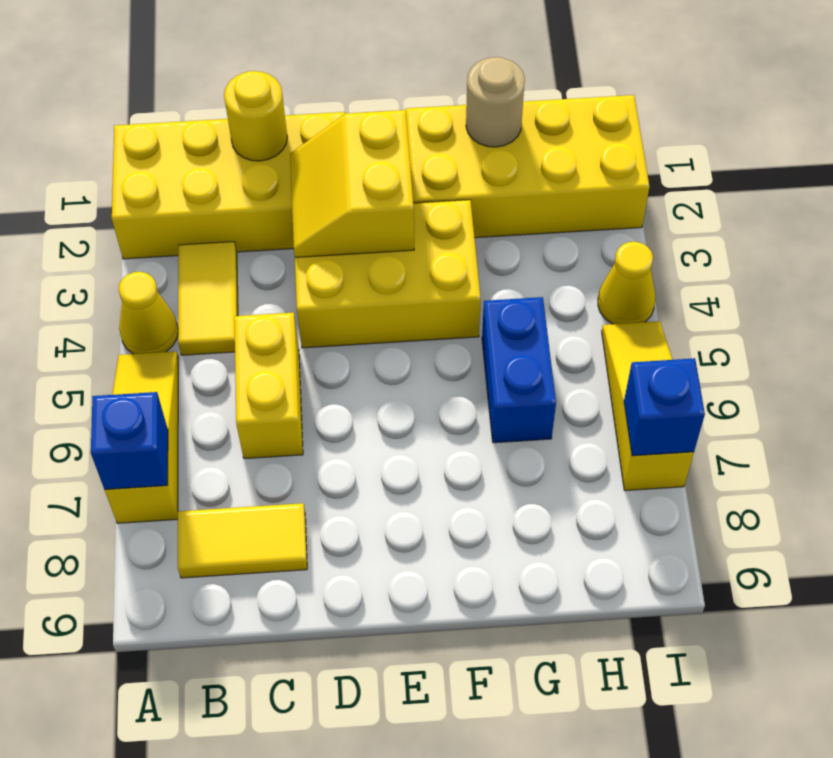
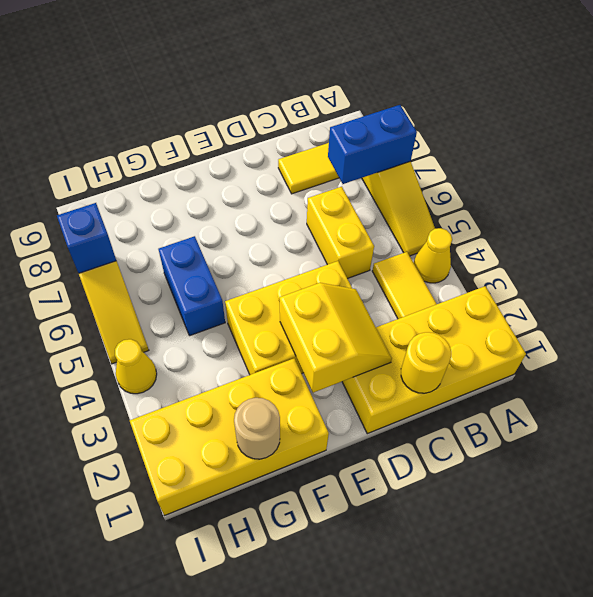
blue brick A7 level 2 -> blue brick A7:B7 level 2

